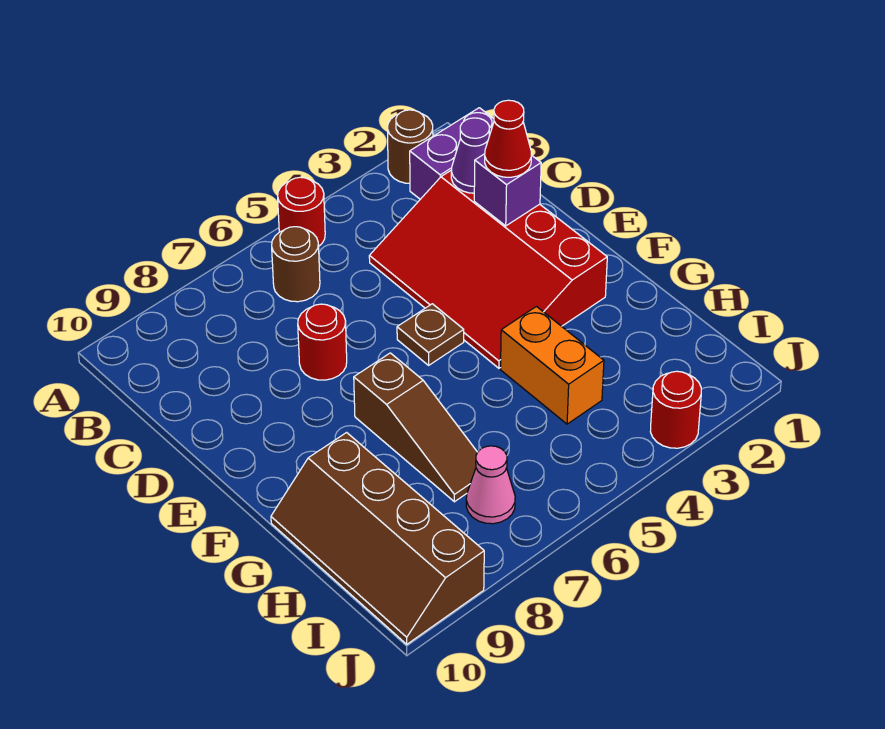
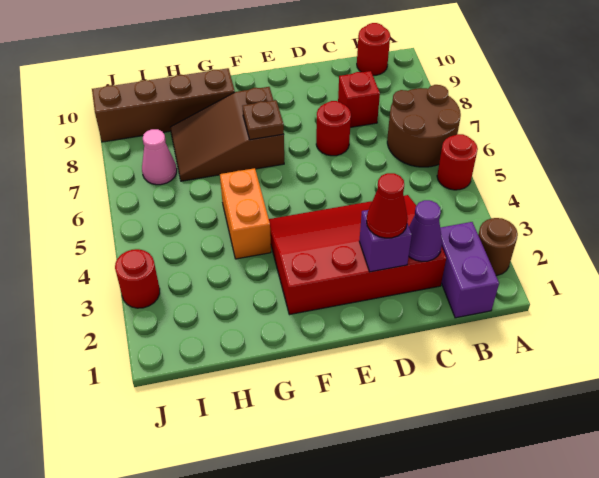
brown round brick B6 level 1 -> brown round brick A6:B7 level 1
none -> red round brick B10 level 1
none -> red brick C8 level 1
brown plate E5 level 1 -> brown plate F7 level 2
brown slope F7:H7 level 1 top F -> brown slope F7:H8 level 1 top F
orange brick G4:H4 level 1 -> orange brick G4:G5 level 1

